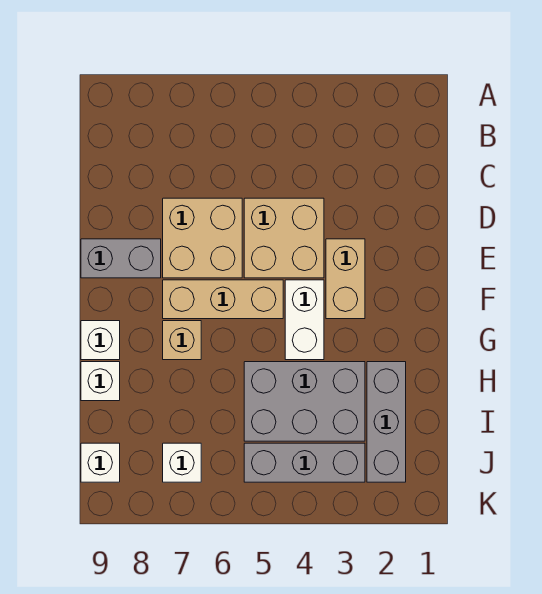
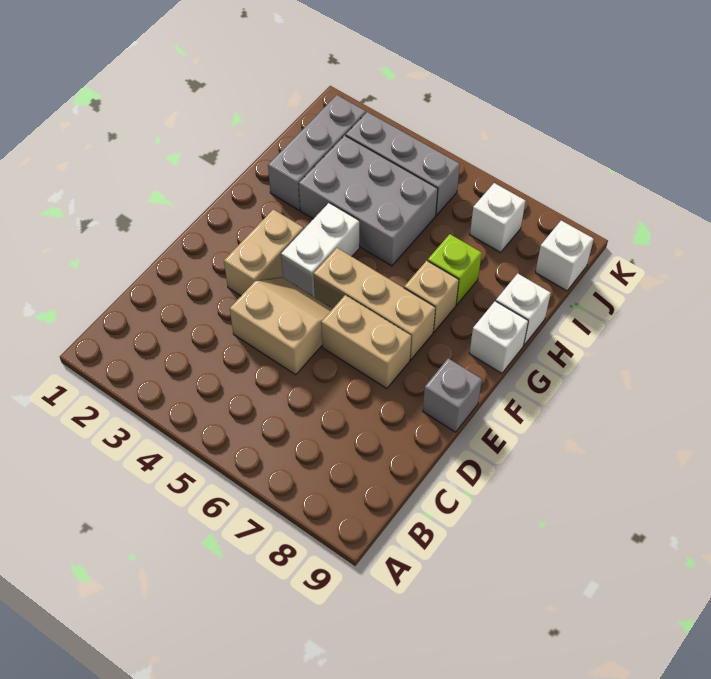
tan brick D4:E5 level 1 -> tan slope D4:E5 level 1 top D
tan brick D6:E7 level 1 -> tan brick E6:E7 level 1
grey brick E8:E9 level 1 -> grey brick E9 level 1
none -> lime brick H7 level 1

